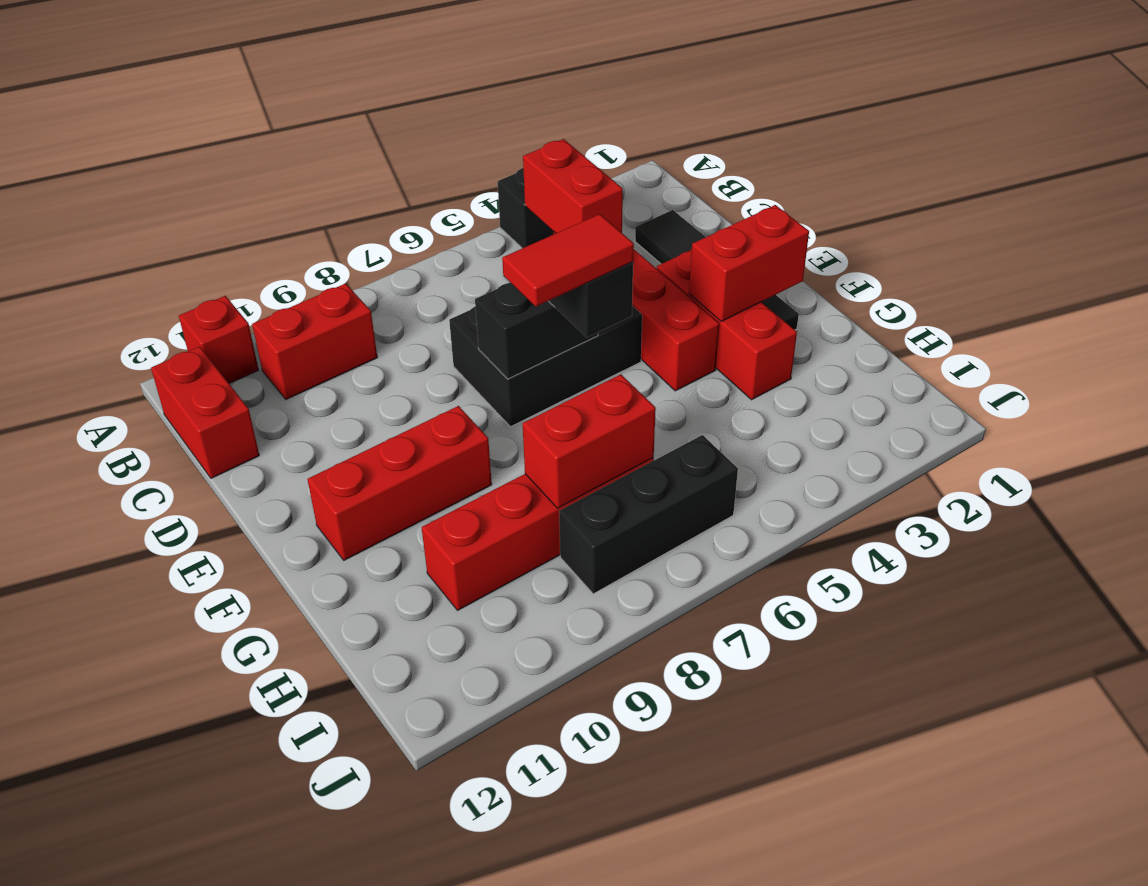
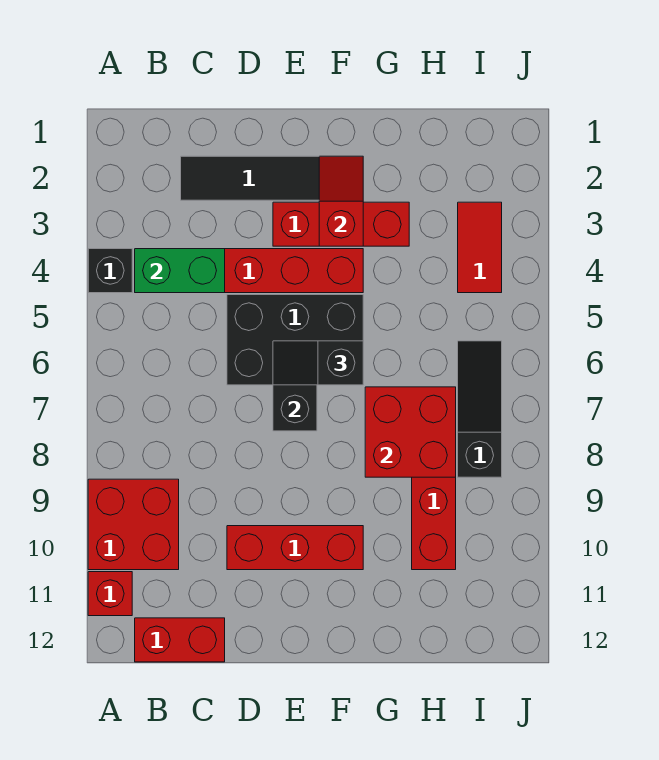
red brick B4:C4 level 2 -> green brick B4:C4 level 2
red brick B9:B10 level 1 -> red brick A9:B10 level 1
black brick D5:E7 level 1 -> black brick D5:F6 level 1
red brick F2:F3 level 2 -> red slope F2:F3 level 2 top 3
red tile F6:F7 level 4 -> red tile I3:I4 level 1
red brick F9:F11 level 1 -> red brick D10:F10 level 1
red brick H7:H8 level 2 -> red brick G7:H8 level 2
black brick I6:I8 level 1 -> black slope I6:I8 level 1 top 8

